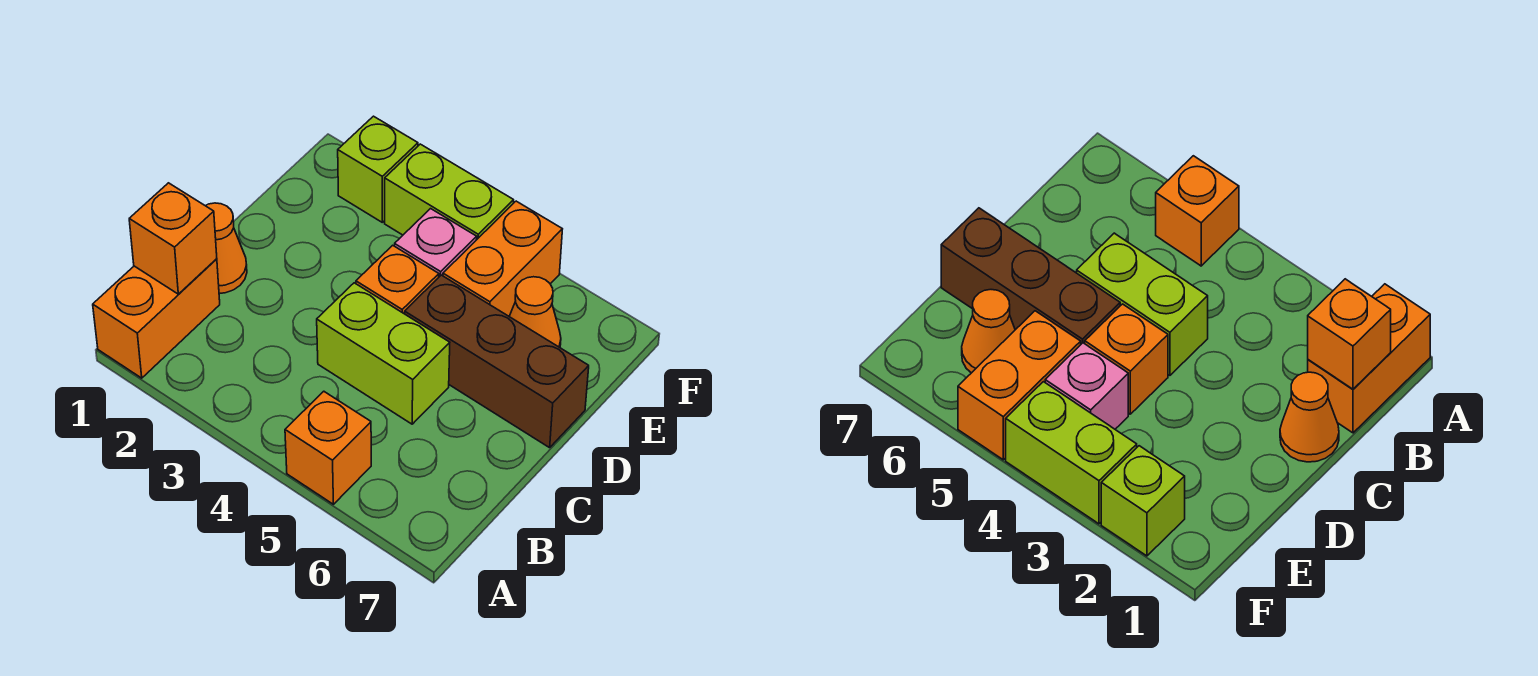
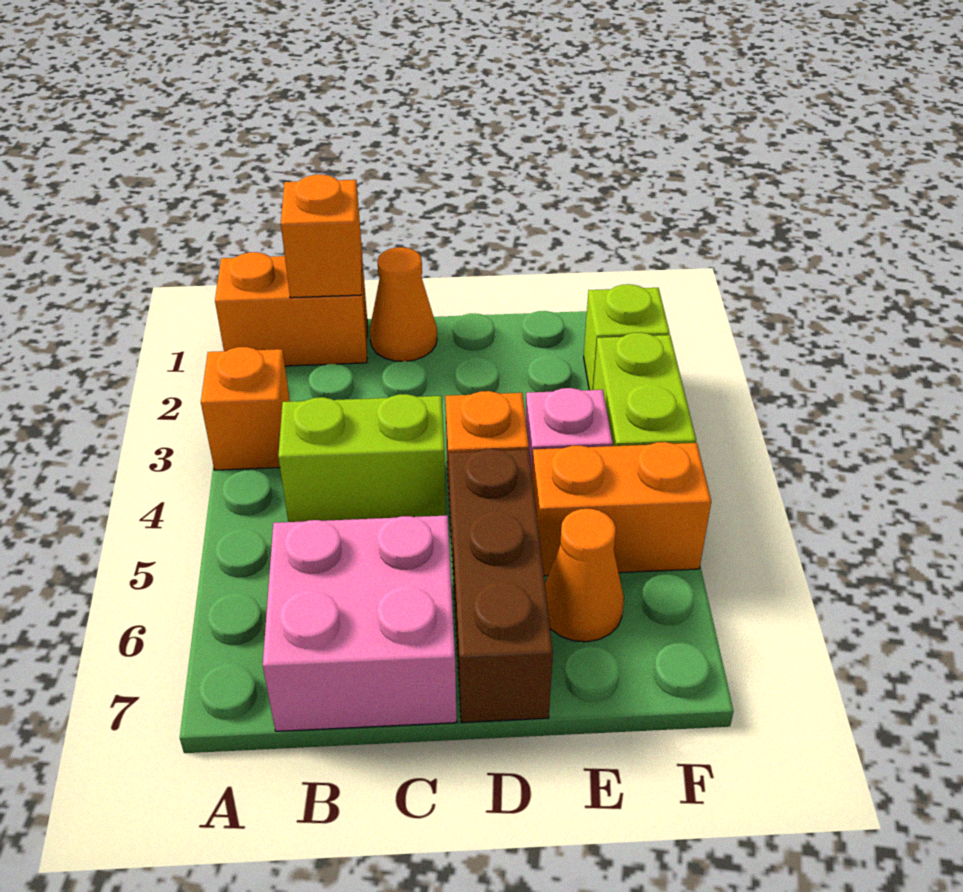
orange brick A5 level 1 -> orange brick A3 level 1
none -> pink brick B6:C7 level 1
lime brick C4:C5 level 1 -> lime brick B4:C4 level 1

